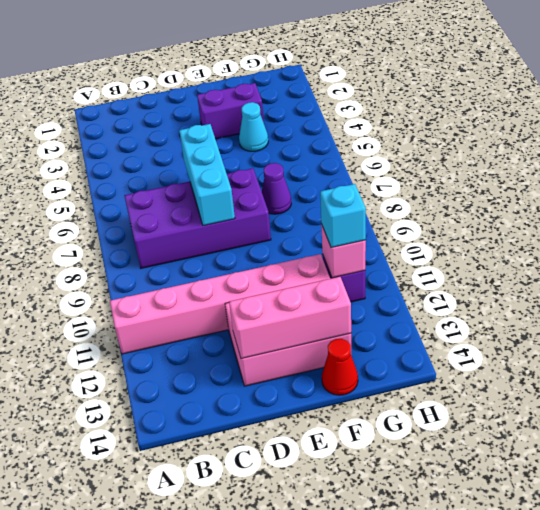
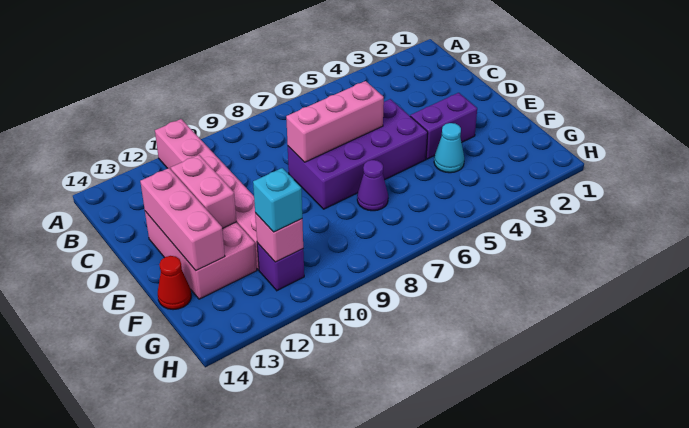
purple brick B7:E8 level 1 -> purple brick D5:E8 level 1
cyan brick D6:D8 level 2 -> pink brick D6:D8 level 2
none -> pink brick D12:E12 level 2
purple brick E3:F3 level 1 -> purple brick E3:E4 level 1

